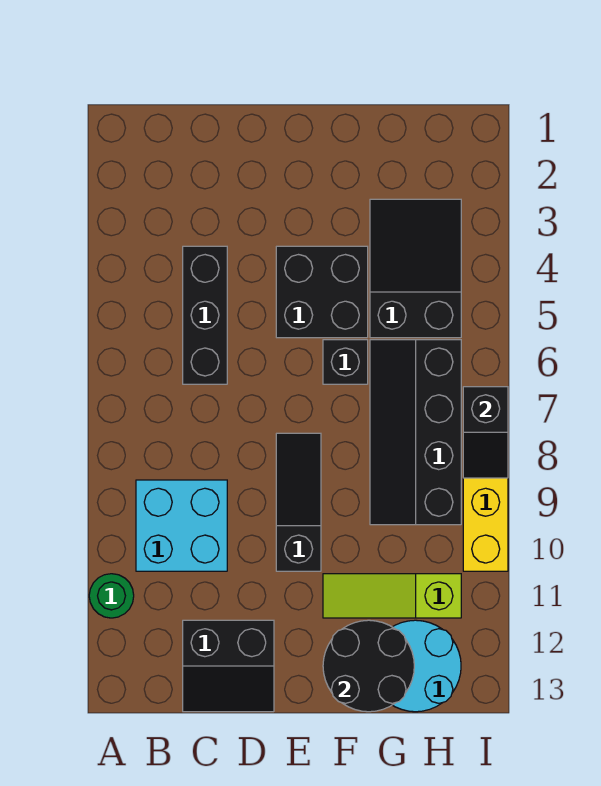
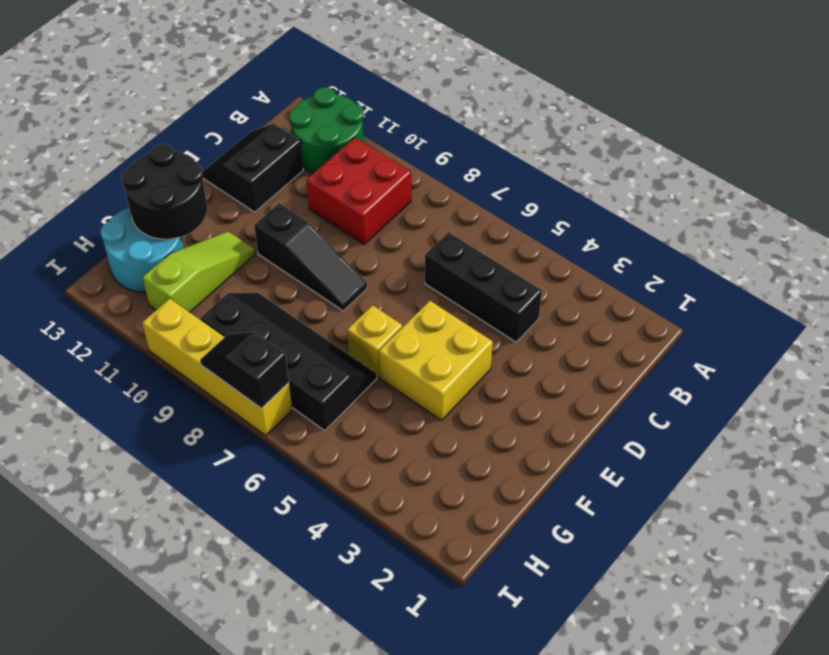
green round brick A11 level 1 -> green round brick A11:B12 level 1
cyan brick B9:C10 level 1 -> red brick B9:C10 level 1
black brick E4:F5 level 1 -> yellow brick E4:F5 level 1
black brick F6 level 1 -> yellow brick F6 level 1
black slope G3:H5 level 1 top 5 -> none

